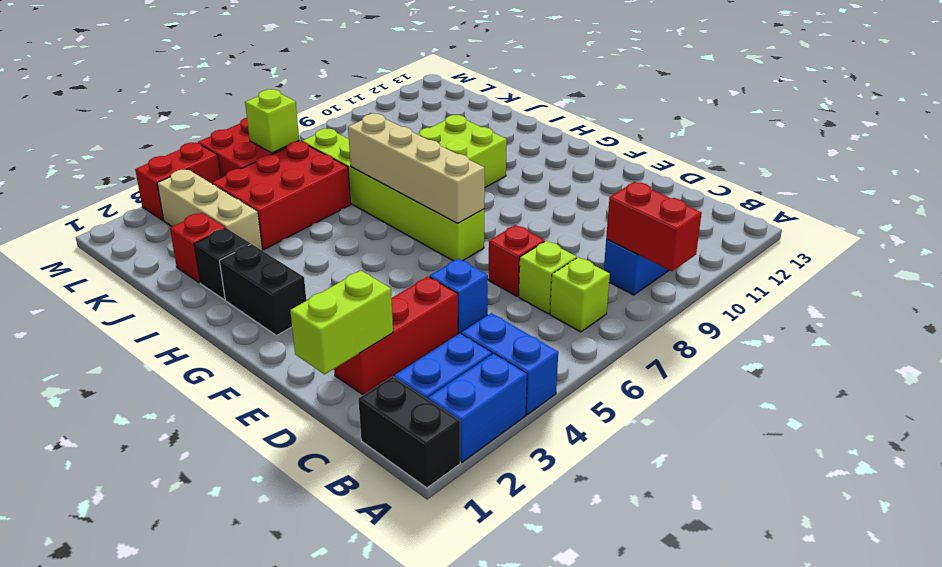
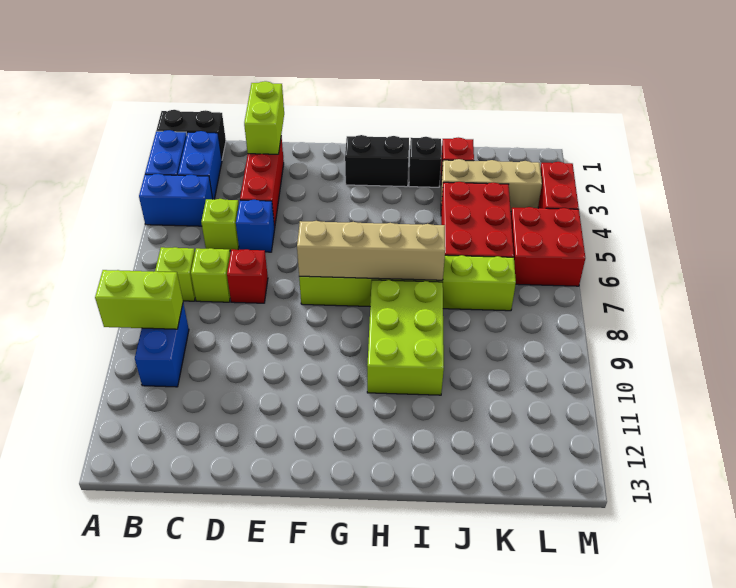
red brick A9:B9 level 2 -> lime brick A9:B9 level 2
lime brick L6 level 2 -> lime brick C5 level 1

